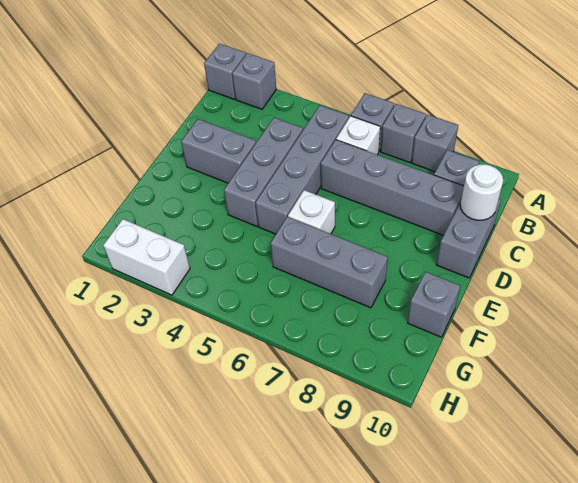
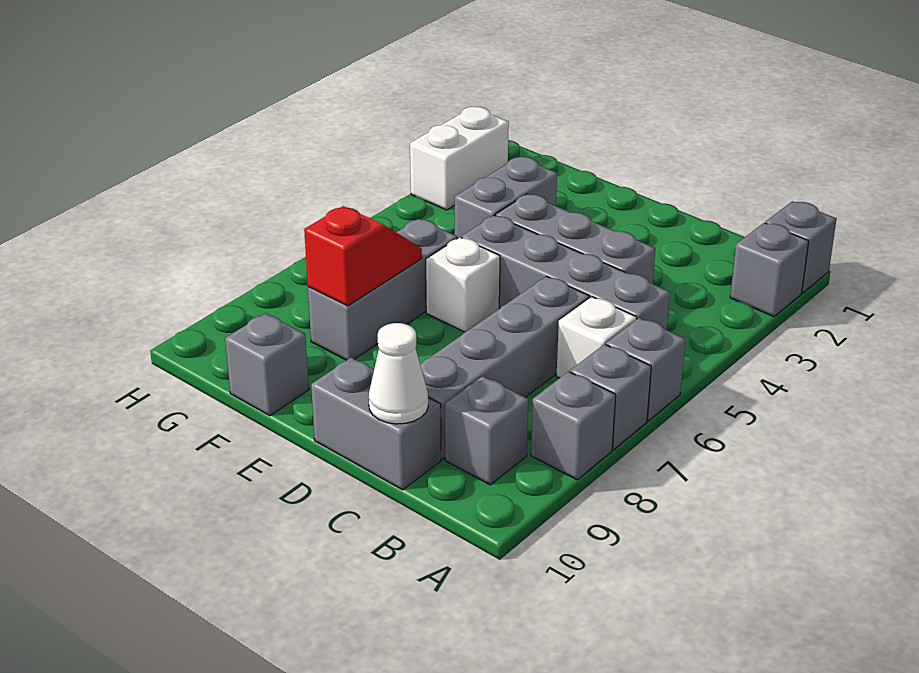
white round brick C10 level 2 -> white cone C10 level 2
grey brick D2:D3 level 1 -> grey brick F3:F4 level 1
none -> red slope F7:F8 level 2 top 8

